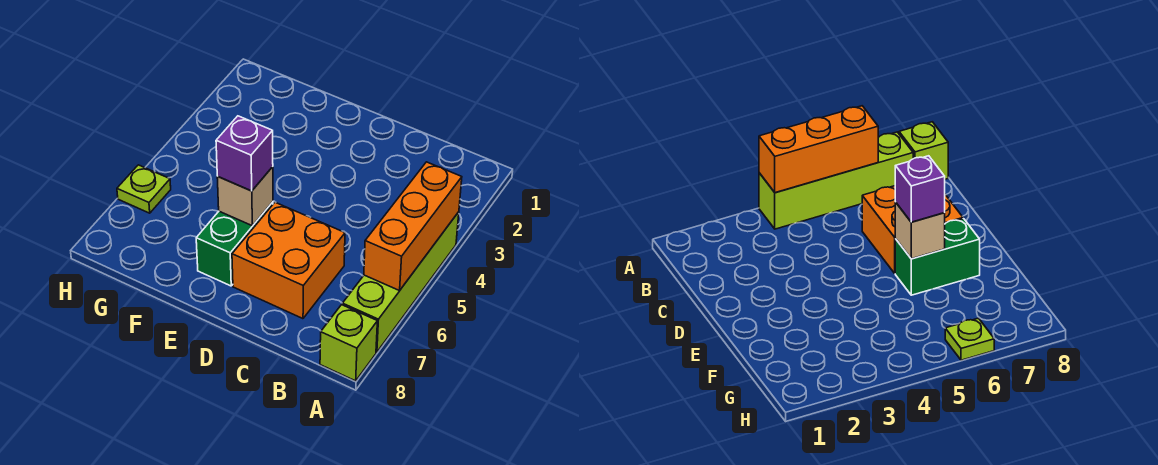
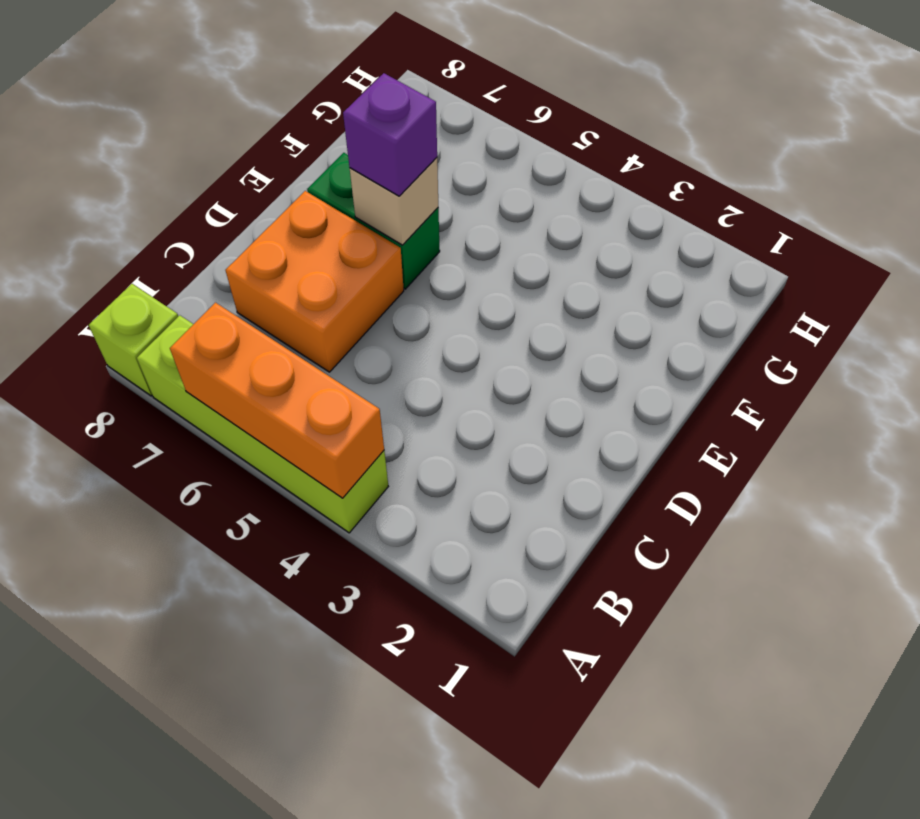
lime plate H6 level 1 -> none

